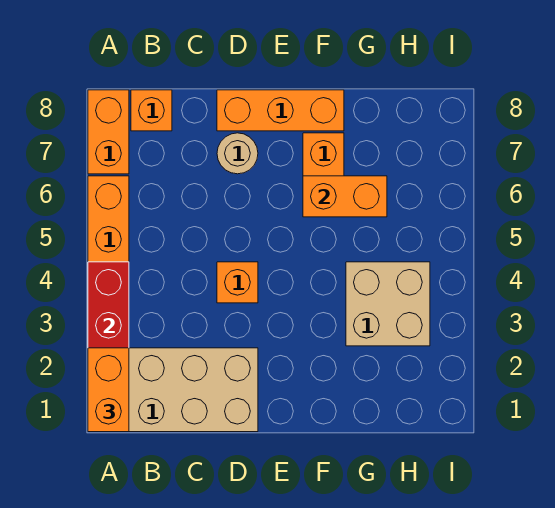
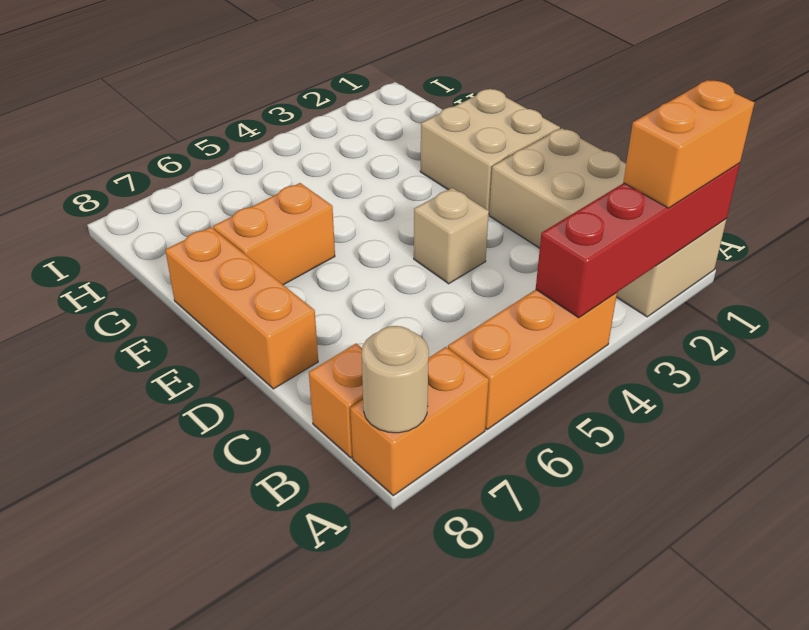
orange brick D4 level 1 -> tan brick D4 level 1
tan round brick D7 level 1 -> tan round brick A8 level 2
orange brick F6:G6 level 2 -> none
tan brick G3:H4 level 1 -> tan brick E1:F2 level 1

